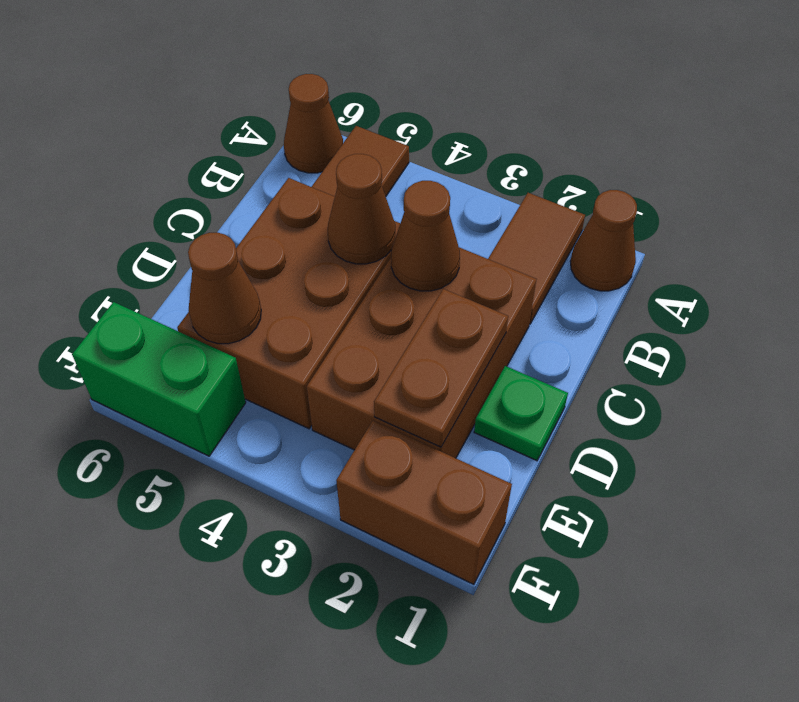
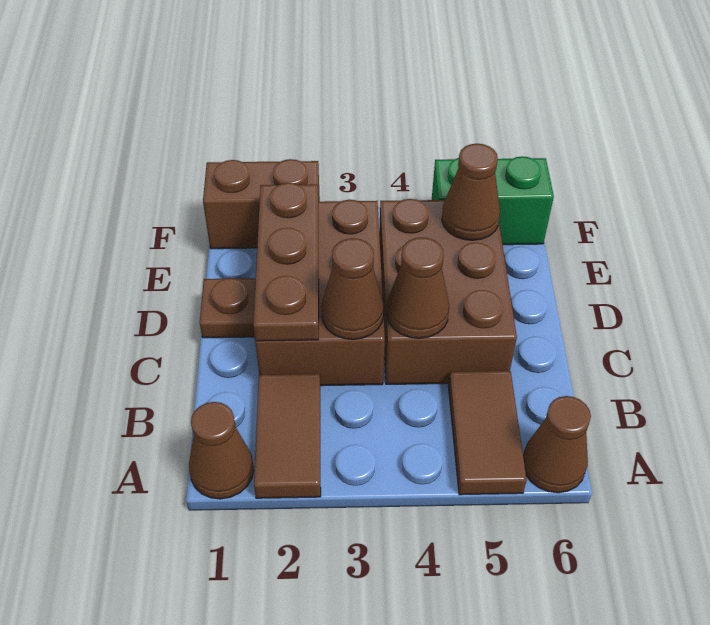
green plate D1 level 1 -> brown plate D1 level 1
brown plate D2:E2 level 2 -> brown plate C2:E2 level 2

